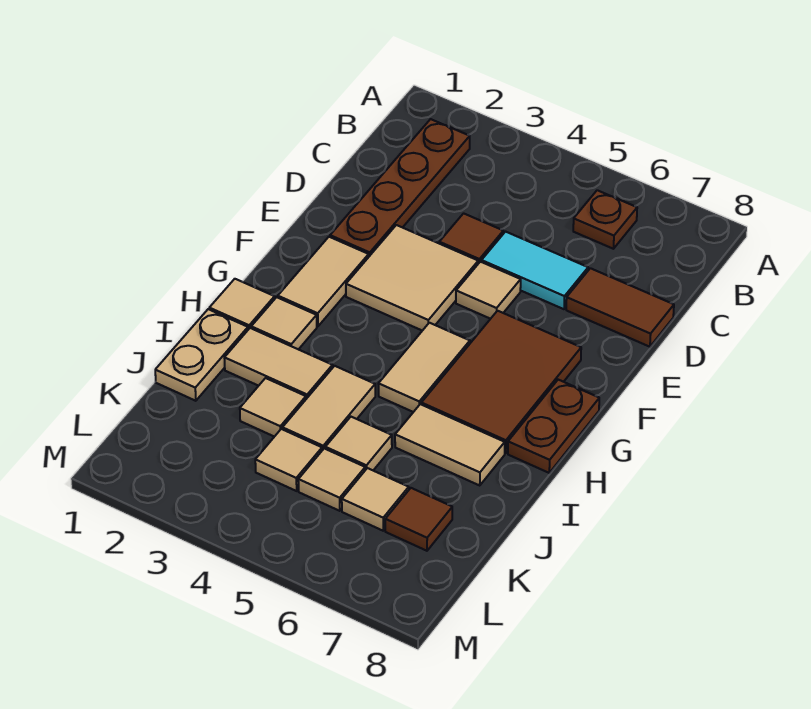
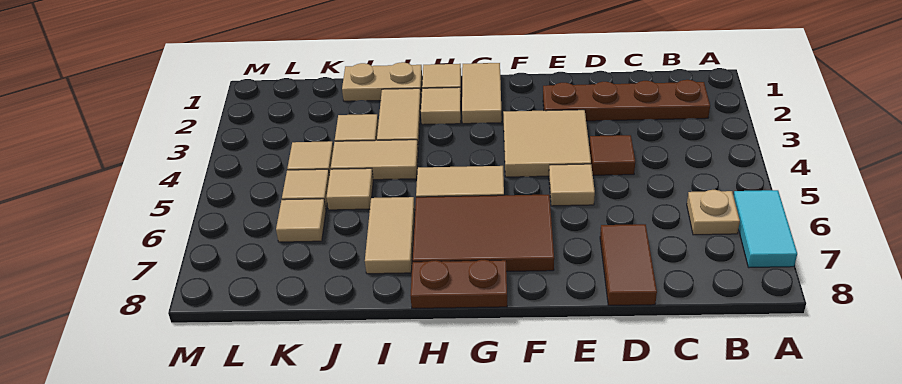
brown plate B6 level 1 -> tan plate B6 level 1
cyan tile D5:D6 level 1 -> cyan tile A6:A7 level 1
tan tile F2:G2 level 1 -> tan tile G1:G2 level 1
brown tile K7 level 1 -> none

